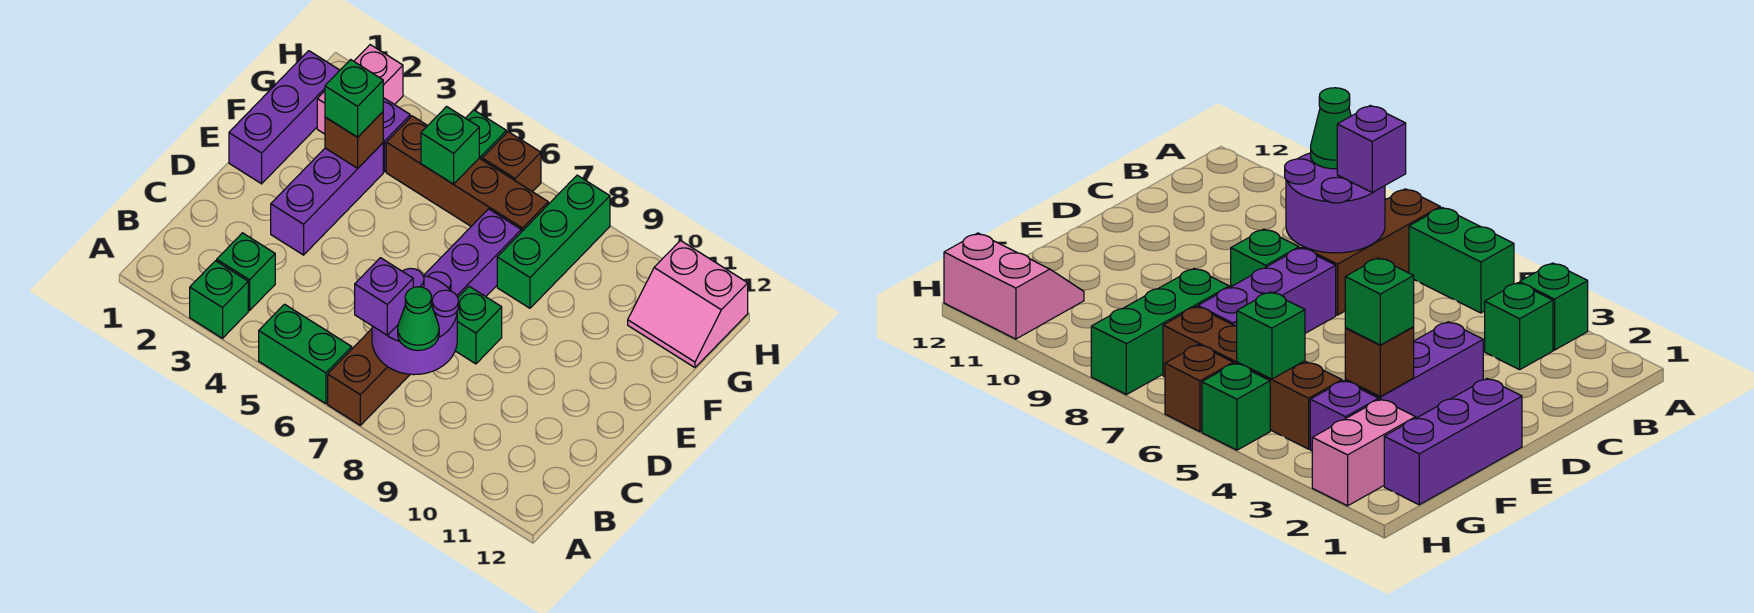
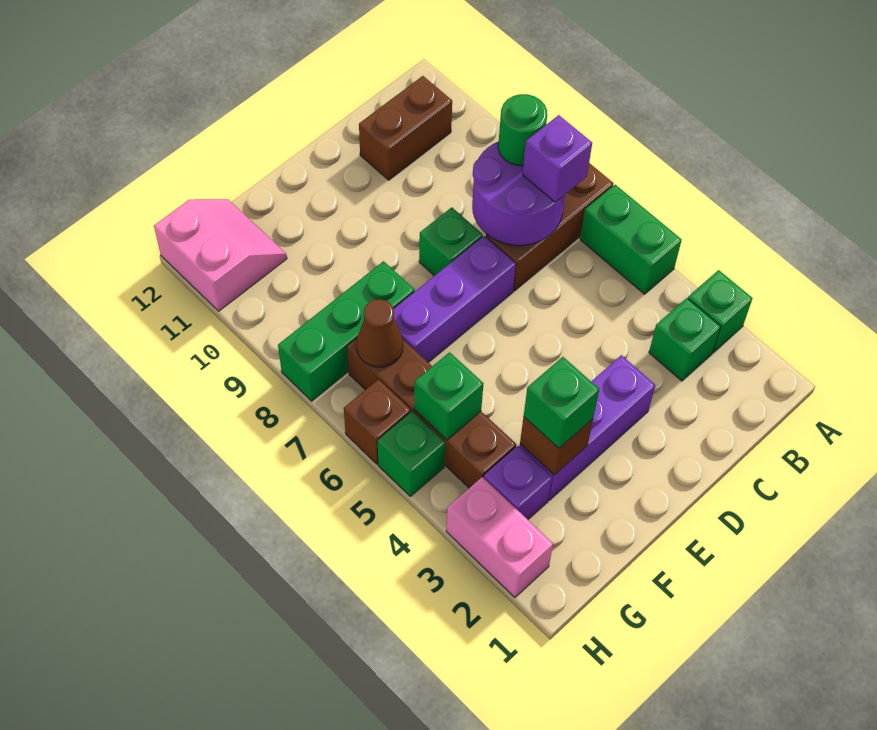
green cone B8 level 3 -> green round brick B8 level 3
none -> brown brick B11:C11 level 1
purple brick E1:G1 level 1 -> none
pink brick G2:H2 level 1 -> pink brick H2:H3 level 1
none -> brown cone G7 level 2

